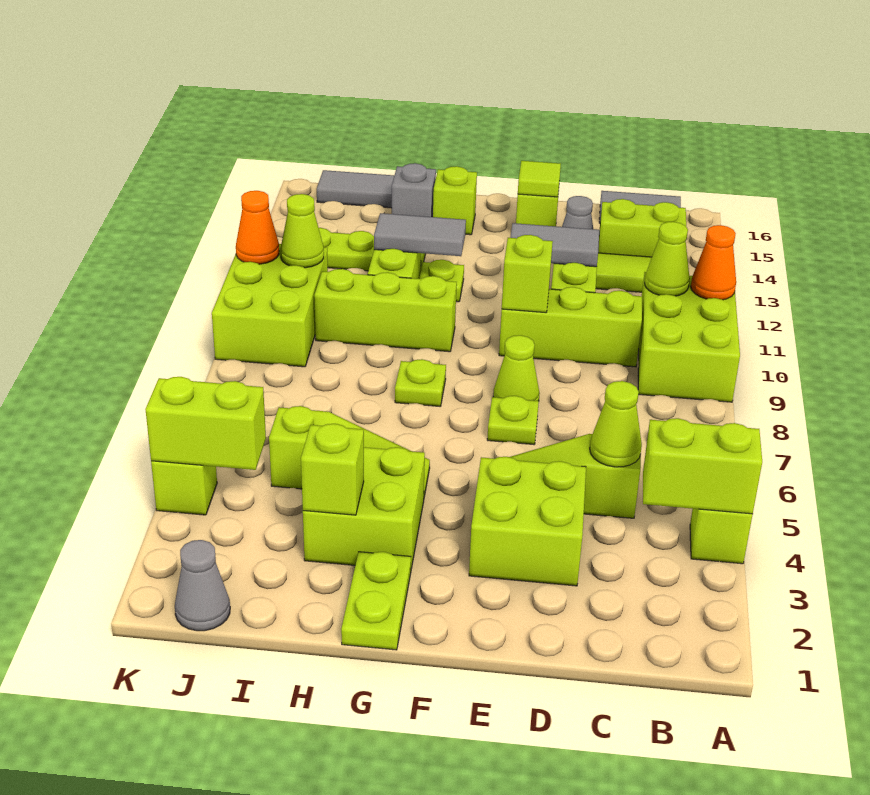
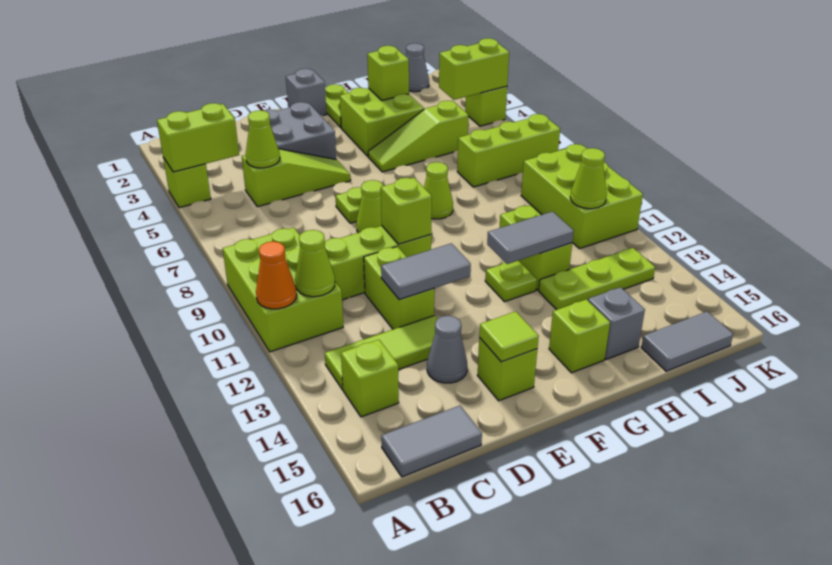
lime brick B14:C14 level 1 -> lime brick B14 level 1
lime brick D3:E4 level 1 -> grey brick D3:E4 level 1
none -> grey brick F1 level 1
lime plate G8 level 1 -> lime cone G8 level 1
lime brick G10:I10 level 1 -> lime brick I7:K7 level 1
orange cone K11 level 2 -> none

